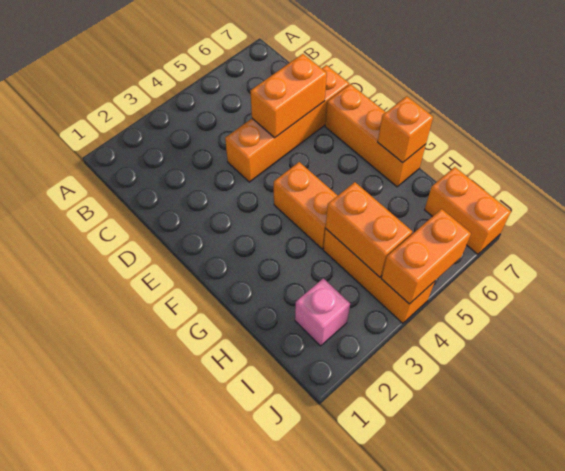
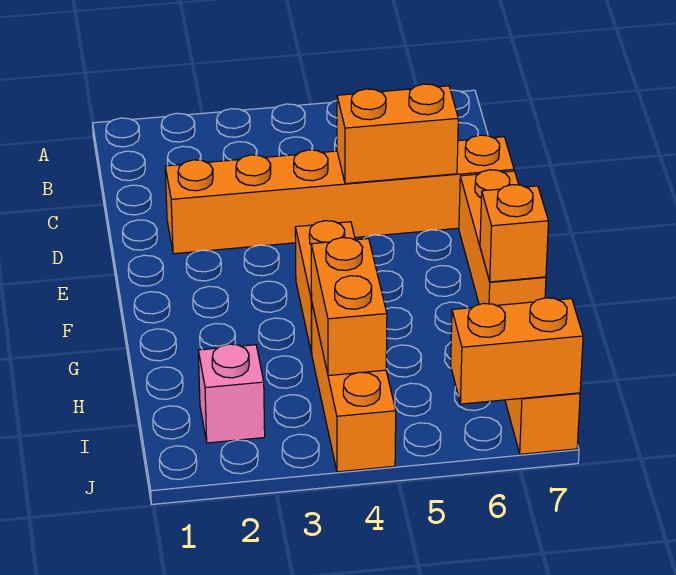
orange brick D4:D7 level 1 -> orange brick D2:D7 level 1
orange brick J4:J5 level 2 -> orange brick J6:J7 level 2

